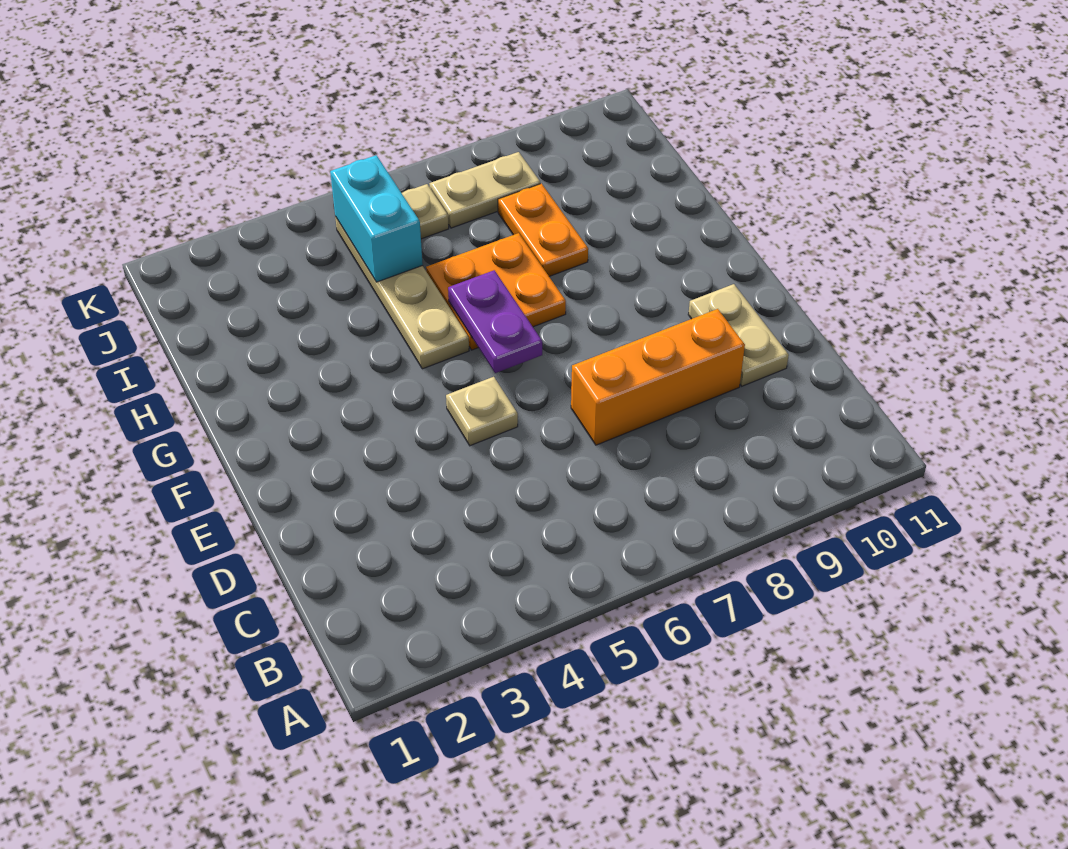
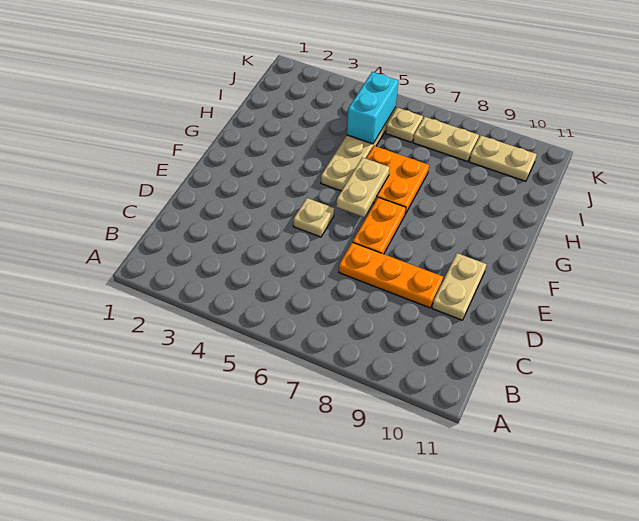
orange brick D7:D9 level 1 -> orange plate D7:D9 level 1
purple plate F6:G6 level 2 -> tan plate F6:G6 level 2
orange plate H8:I8 level 1 -> orange plate E7:F7 level 1
none -> tan plate J9:J10 level 1

